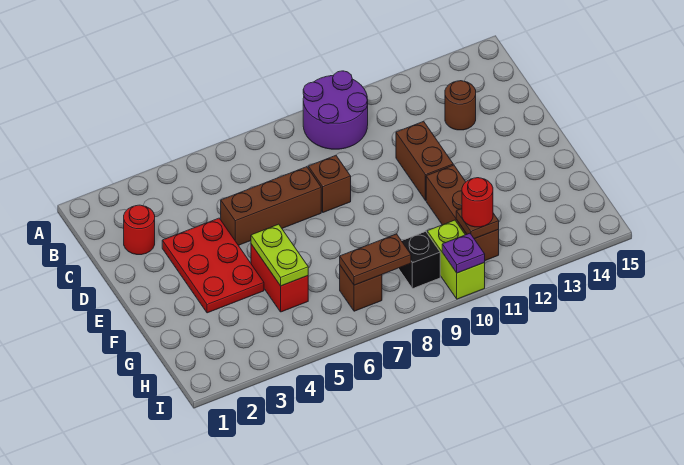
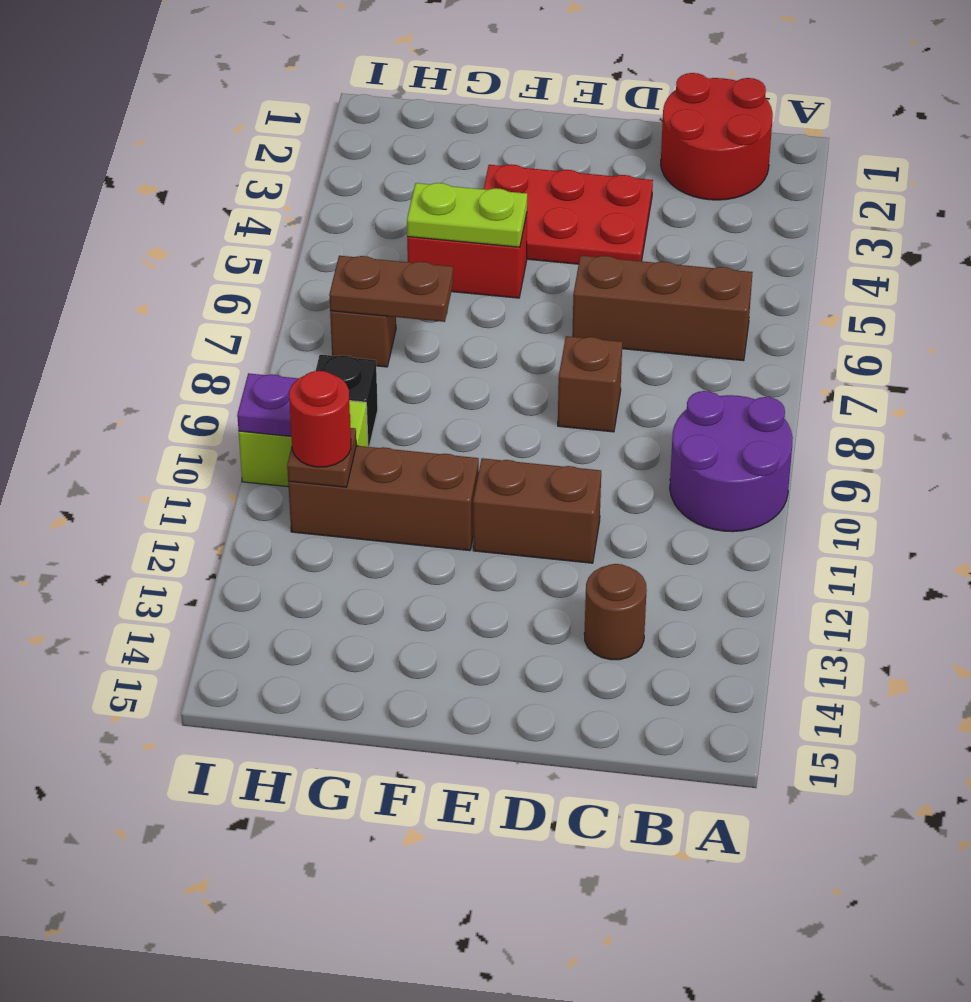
red round brick C2 level 1 -> red round brick B1:C2 level 1
brown brick D5:D7 level 1 -> brown brick B6:D6 level 1
brown plate H7:H8 level 2 -> brown plate G7:H7 level 2

